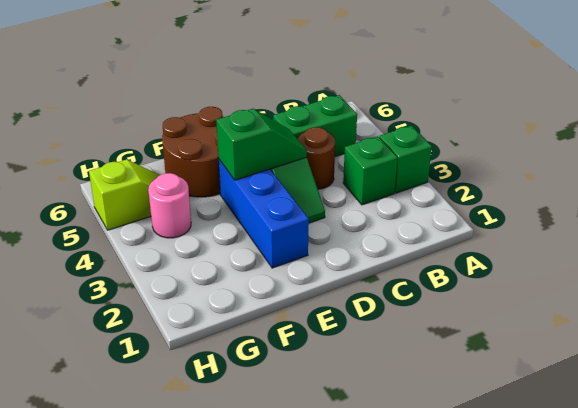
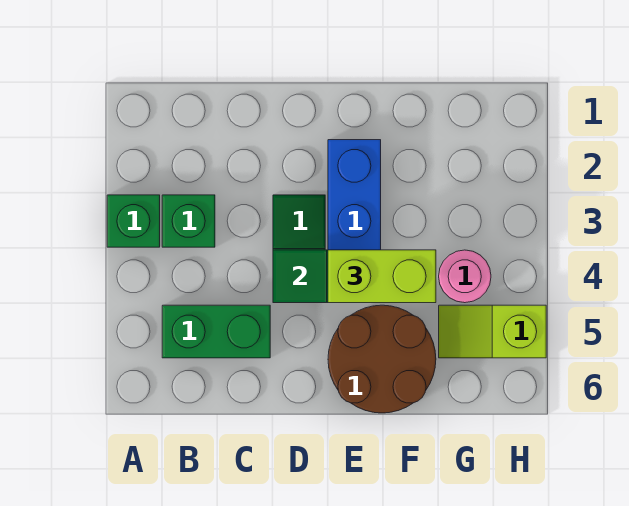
brown round brick C4 level 1 -> none
none -> lime brick E4:F4 level 3

